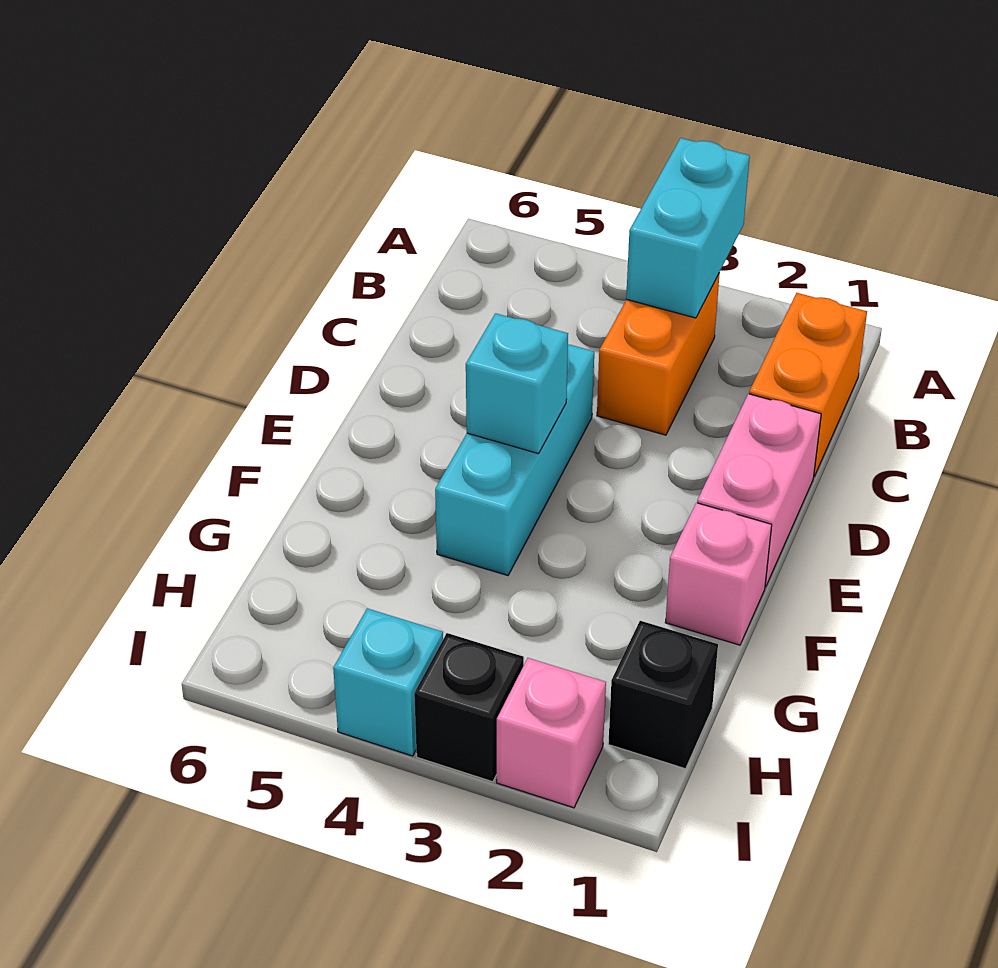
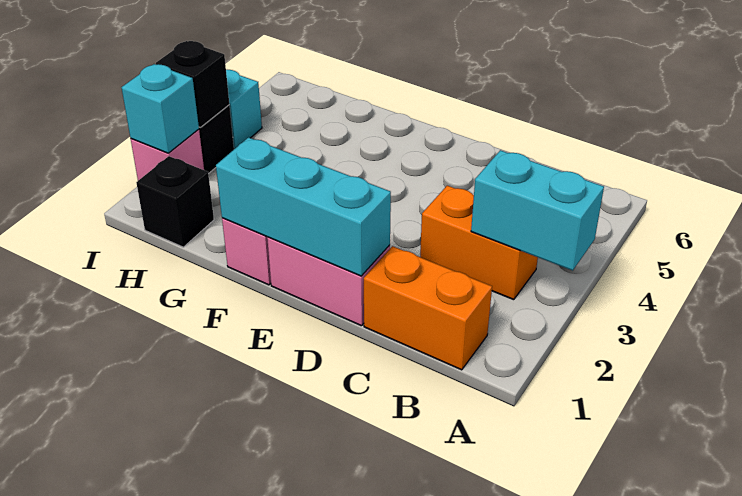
cyan brick D4:F4 level 1 -> cyan brick D1:F1 level 2
cyan brick E4 level 2 -> cyan brick I2 level 2
none -> black brick I3 level 2

